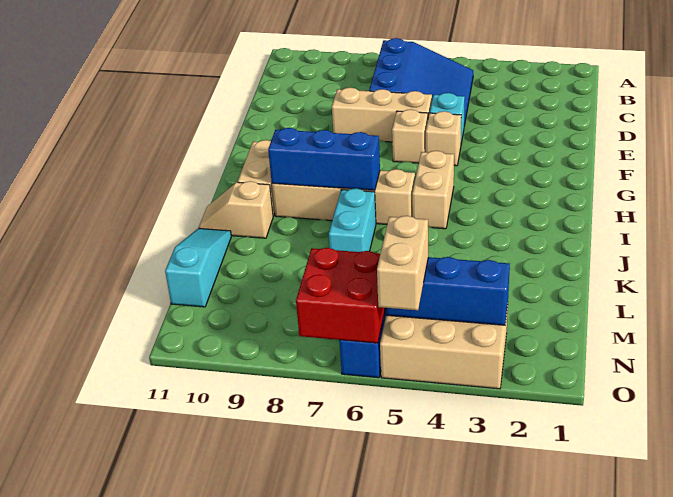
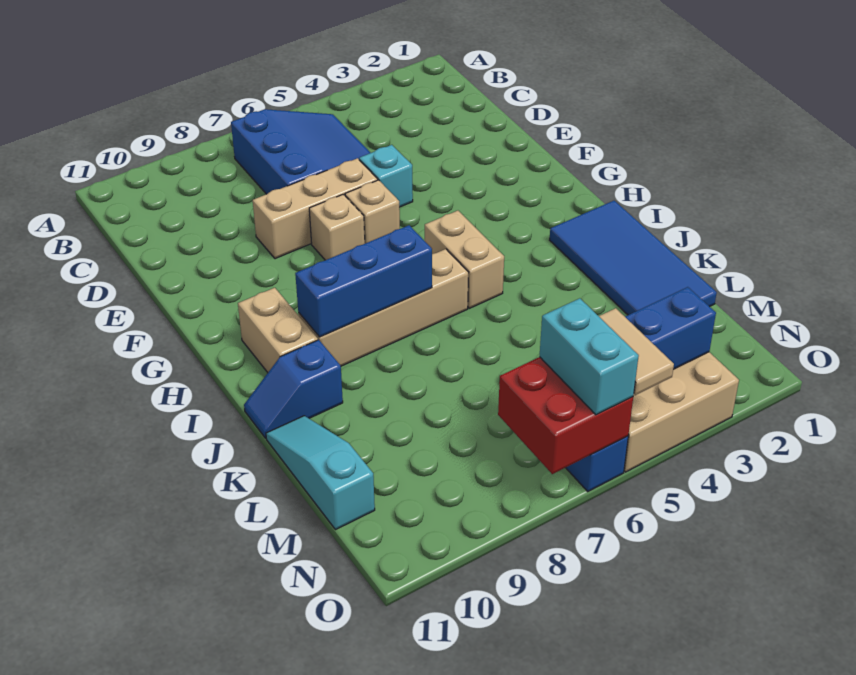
tan brick F5 level 1 -> tan brick F7 level 1
none -> blue tile I1:L2 level 1
cyan brick J7:K7 level 1 -> cyan brick N6:O6 level 3
tan slope J10:J11 level 1 top 10 -> blue slope J10:J11 level 1 top 10
tan brick N5:O5 level 3 -> tan tile N5:O5 level 3

